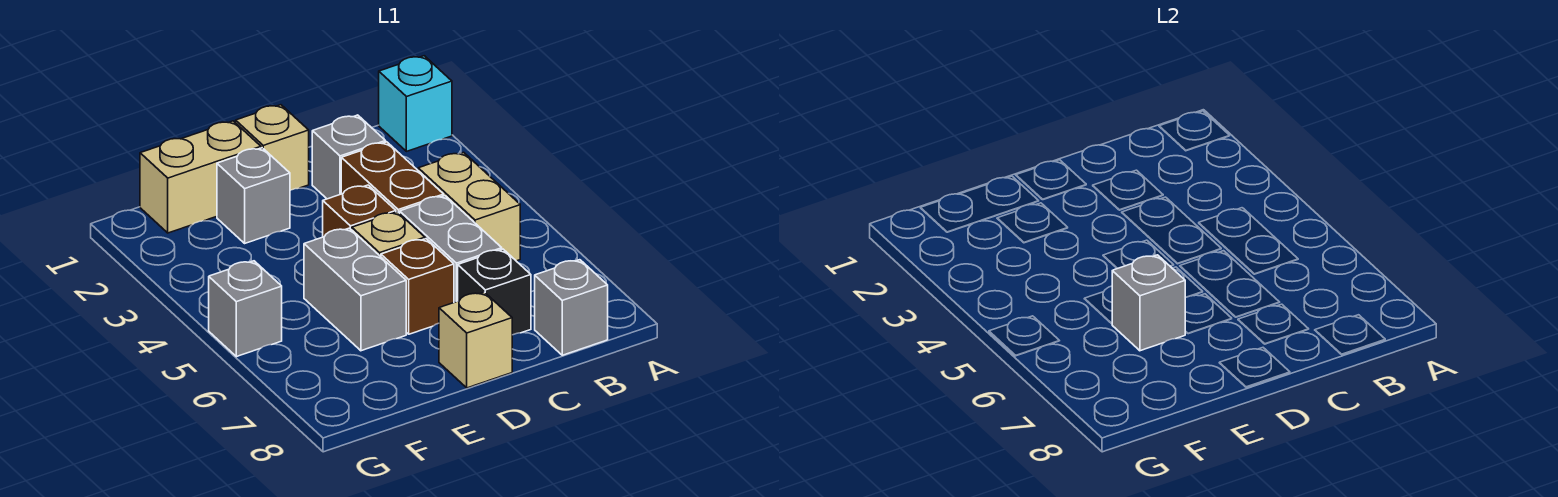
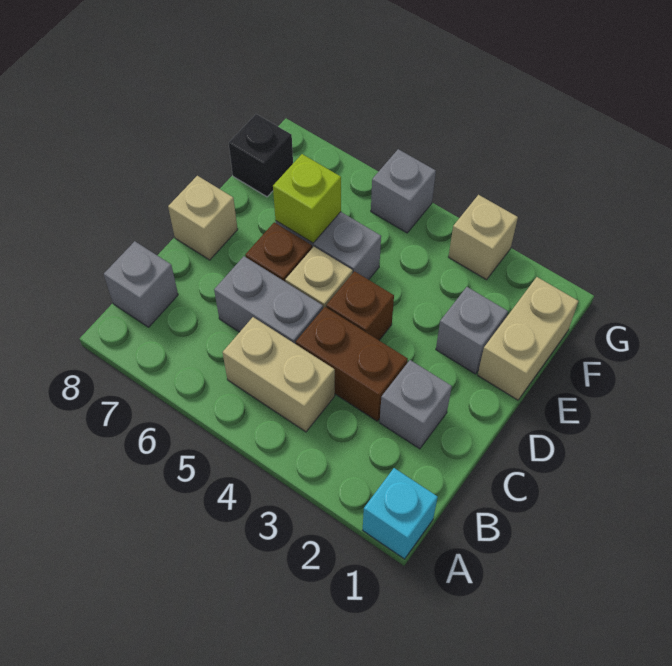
black brick C7 level 1 -> black brick F8 level 1
tan brick D1 level 1 -> tan brick G3 level 1
grey brick E6 level 2 -> lime brick E6 level 2

